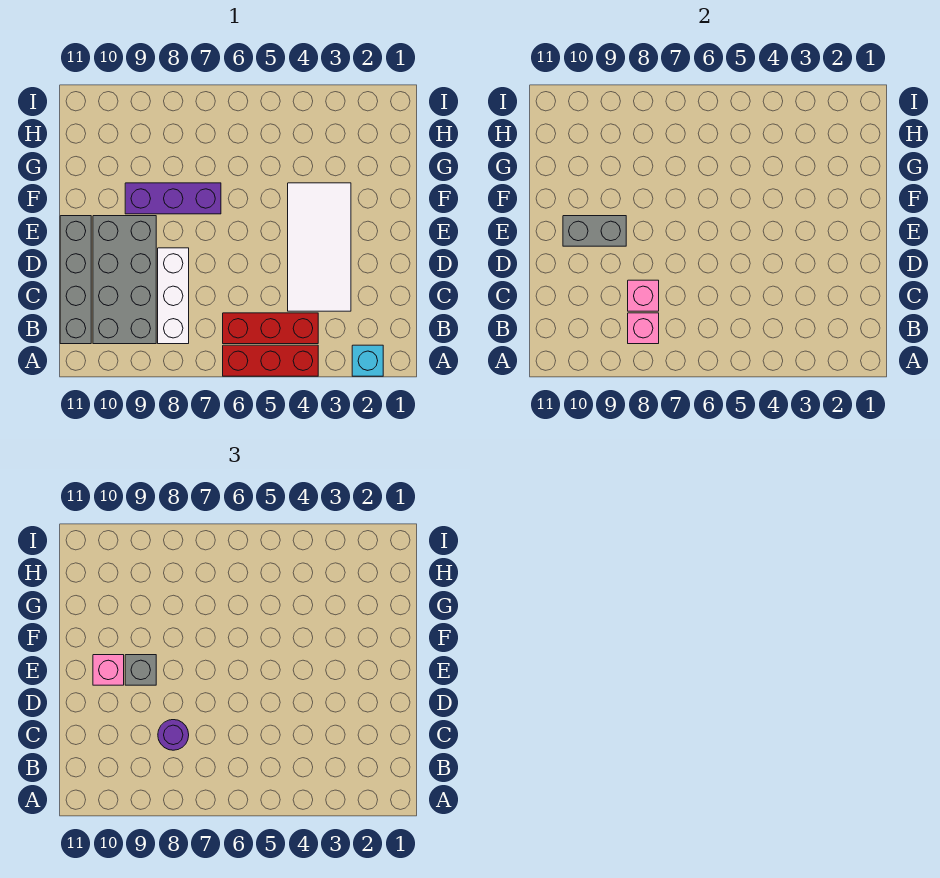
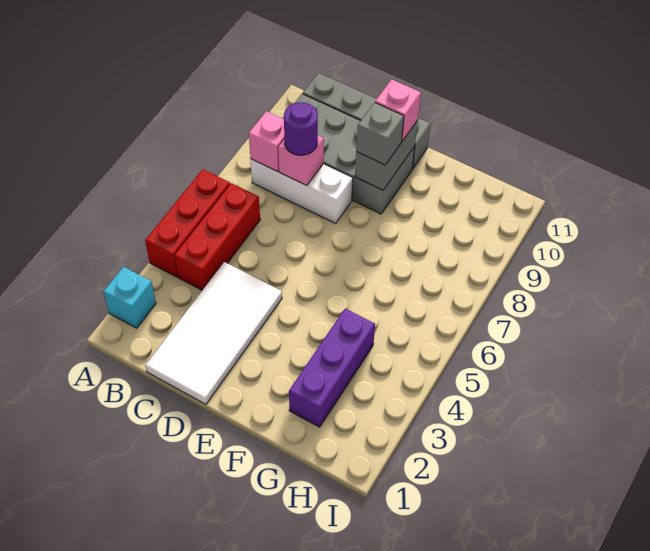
white tile C3:F4 level 1 -> white tile C1:D4 level 1
purple brick F7:F9 level 1 -> purple brick G2:G4 level 1

